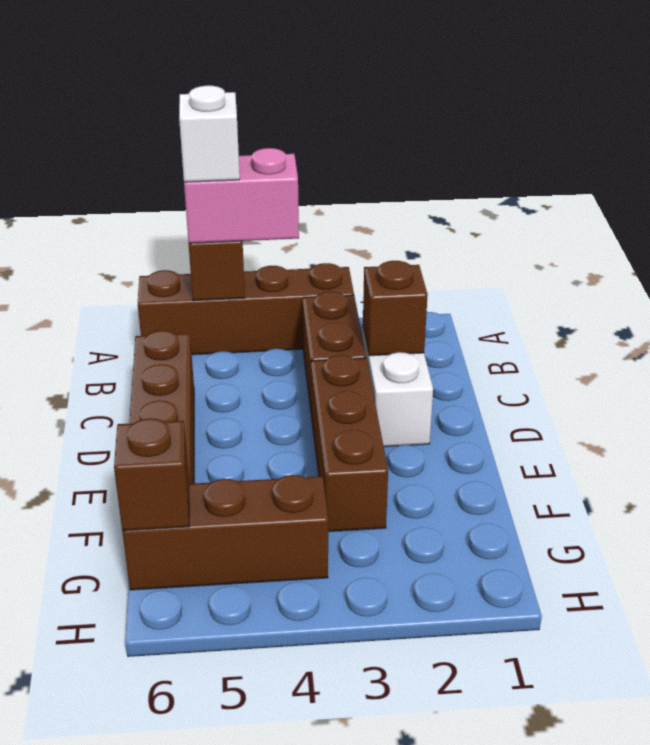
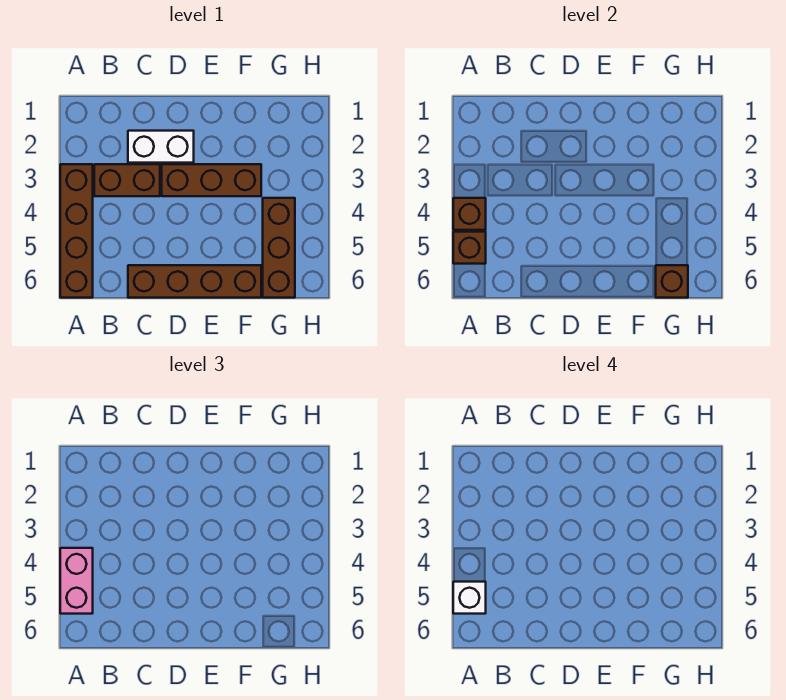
brown brick C2 level 2 -> brown brick A4 level 2

